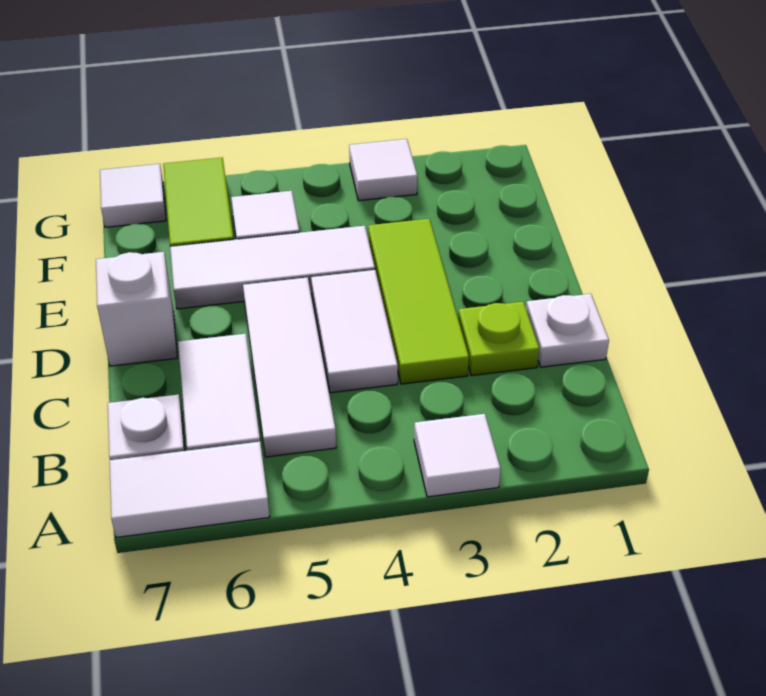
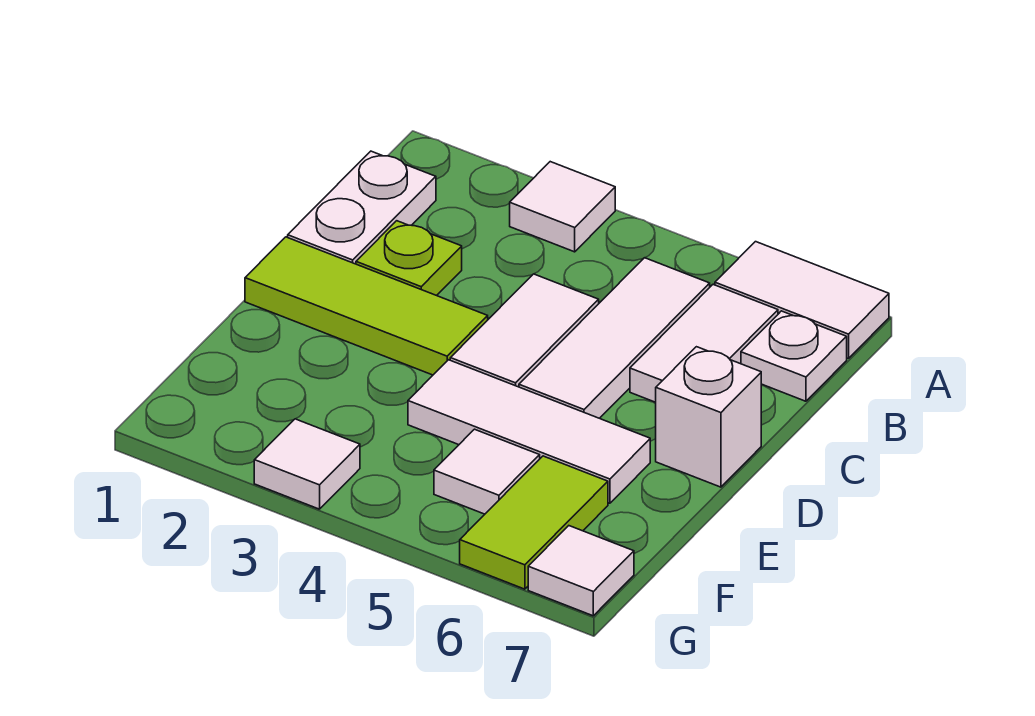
white plate C1 level 1 -> white plate B1:C1 level 1
lime tile C3:E3 level 1 -> lime tile D1:D3 level 1

